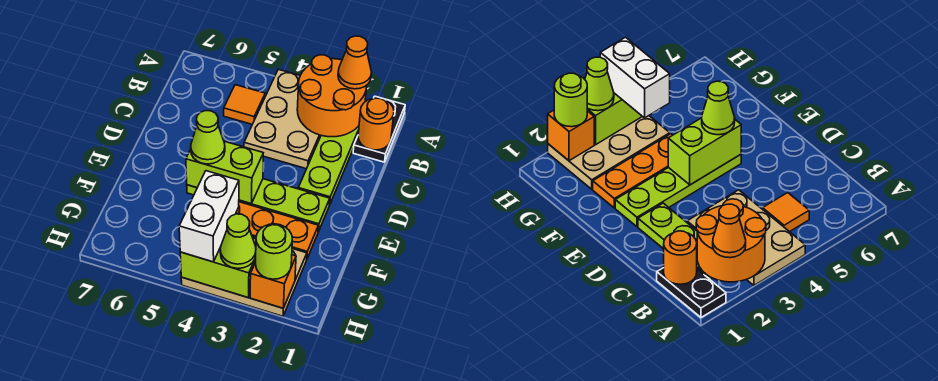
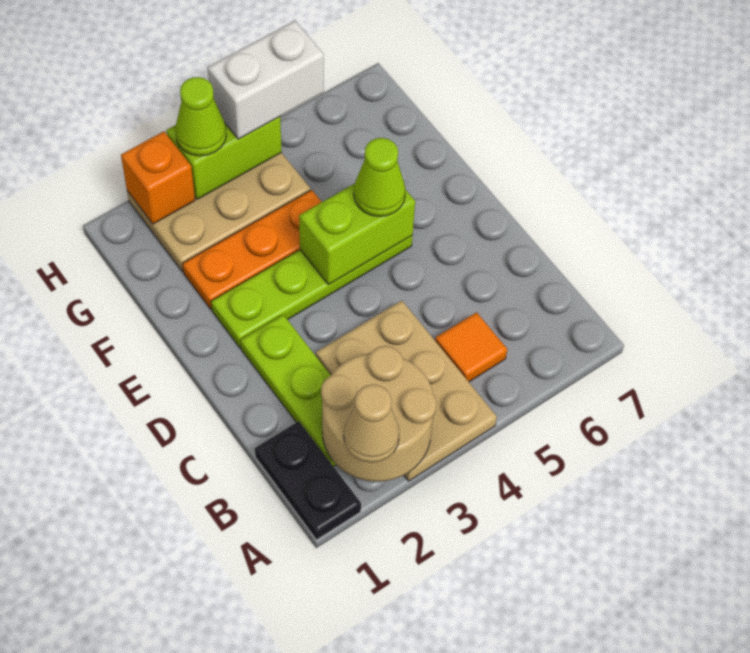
orange round brick A2:B3 level 2 -> tan round brick A2:B3 level 2
orange cone A2 level 3 -> tan cone A2 level 3
orange round brick B1 level 2 -> none
white brick G4:H4 level 3 -> white brick H4:H5 level 3
lime round brick H2 level 3 -> none

